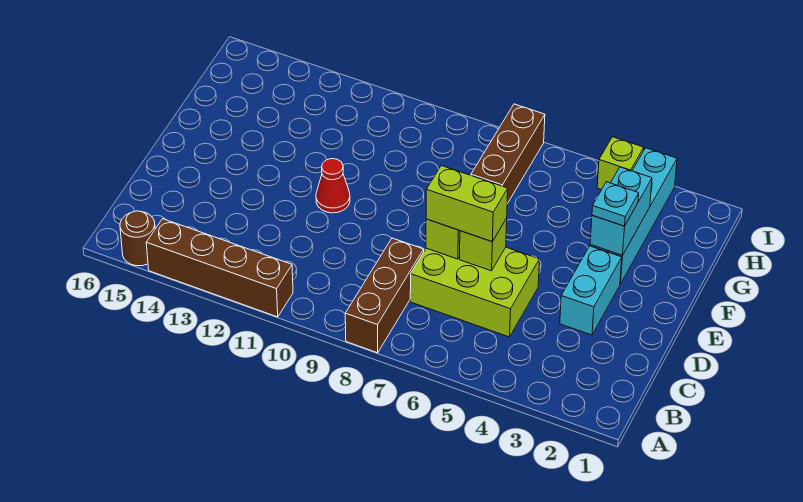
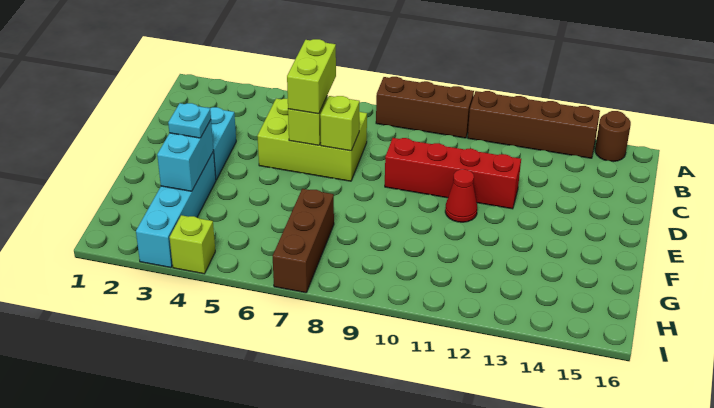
brown brick A8:C8 level 1 -> brown brick A8:A10 level 1
lime brick D6:D7 level 3 -> lime brick C6:D6 level 3
none -> red brick D9:D12 level 1

